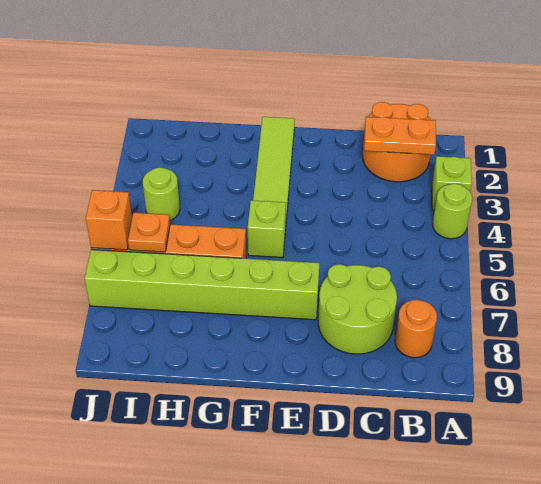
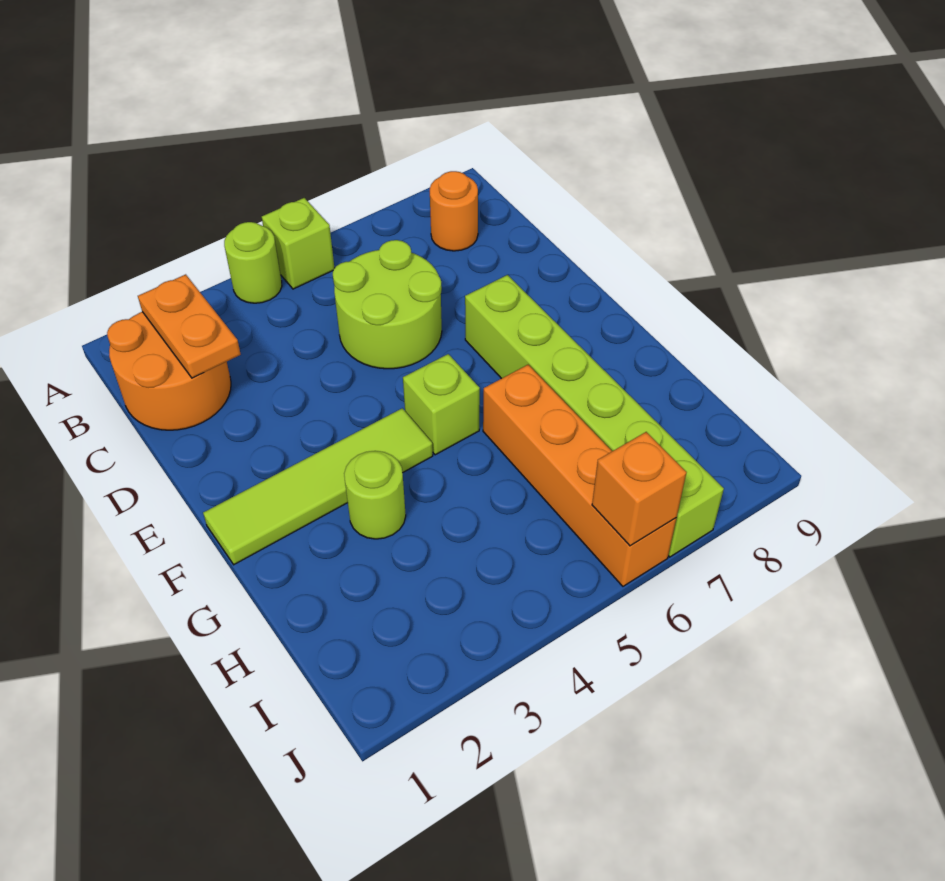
lime brick A3 level 1 -> lime brick A5 level 1
lime round brick C7:D8 level 1 -> lime round brick C5:D6 level 1
lime round brick I4 level 1 -> lime round brick G3 level 1
orange plate I6 level 2 -> none

